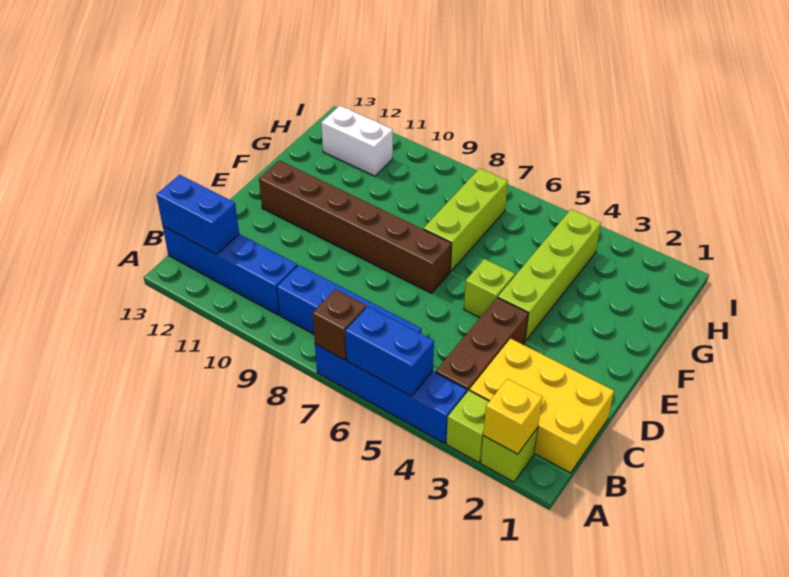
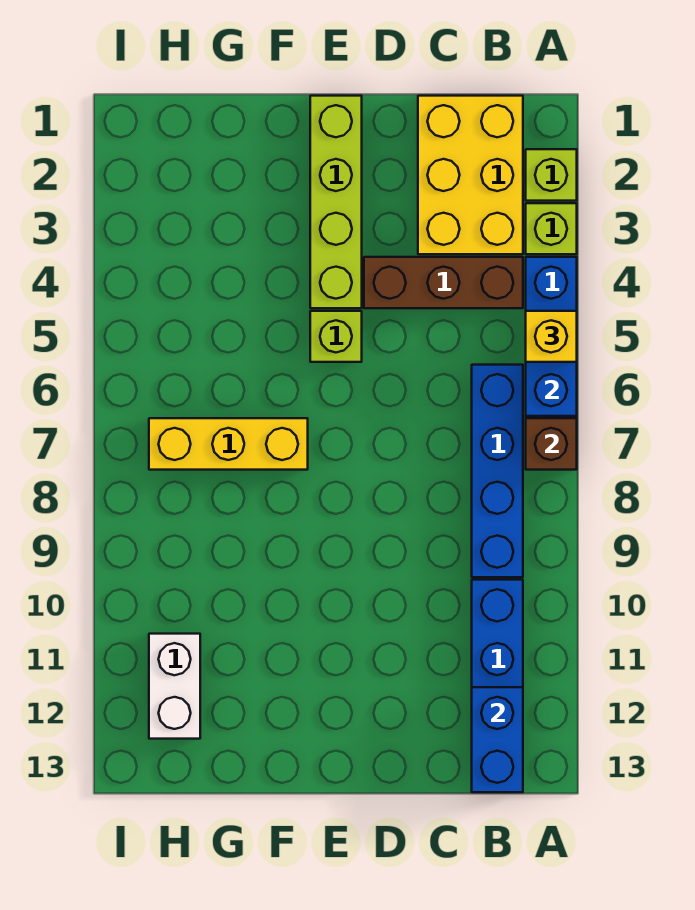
yellow brick A2 level 2 -> yellow brick A5 level 3
lime brick E4:H4 level 1 -> lime brick E1:E4 level 1
brown brick E7:E12 level 1 -> none
lime brick F7:H7 level 1 -> yellow brick F7:H7 level 1

